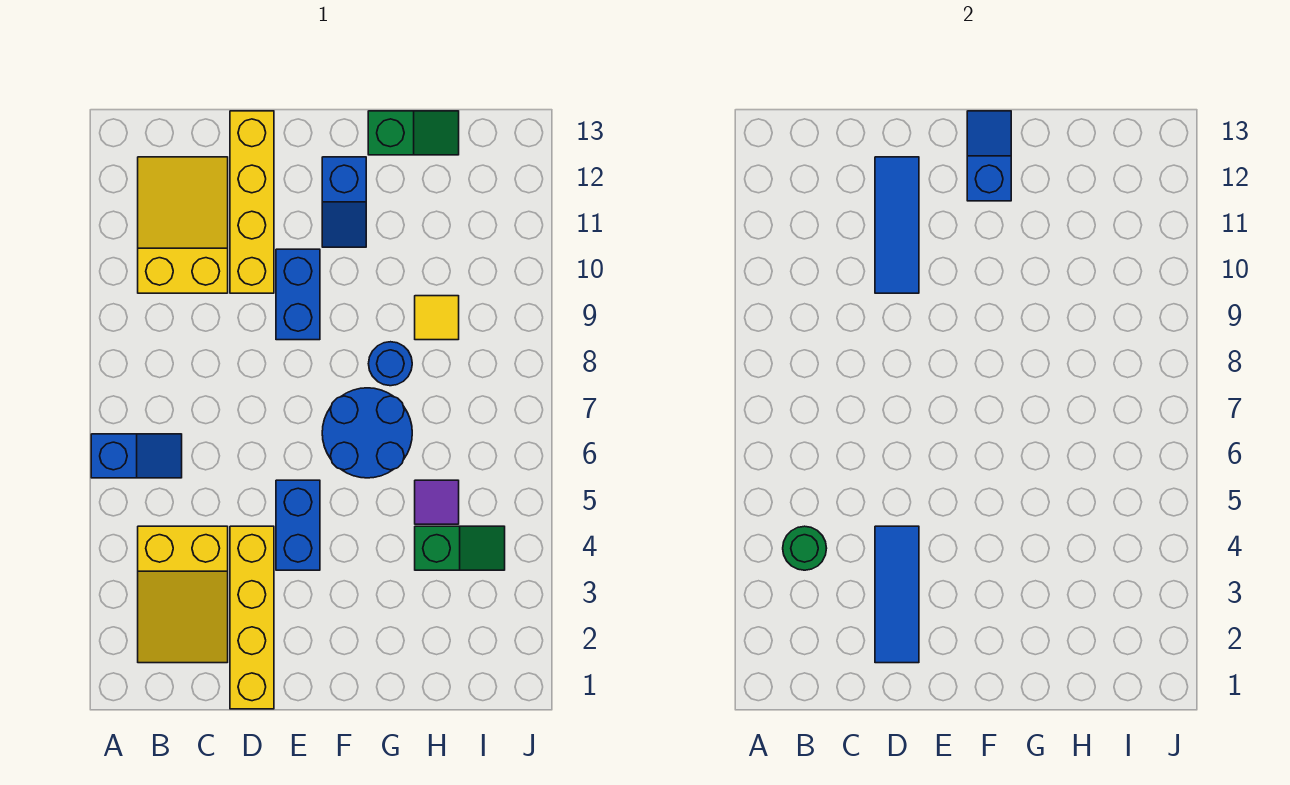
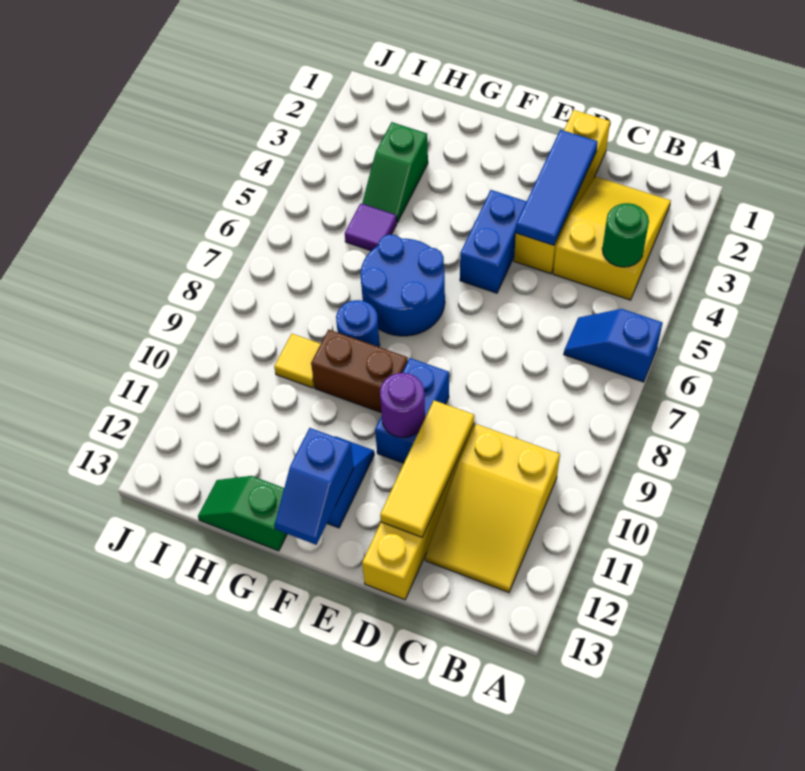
blue tile D10:D12 level 2 -> yellow tile D10:D12 level 2
none -> purple round brick E10 level 2
none -> brown brick F9:G9 level 1
green slope H4:I4 level 1 top H -> green slope H3:H4 level 1 top 3

